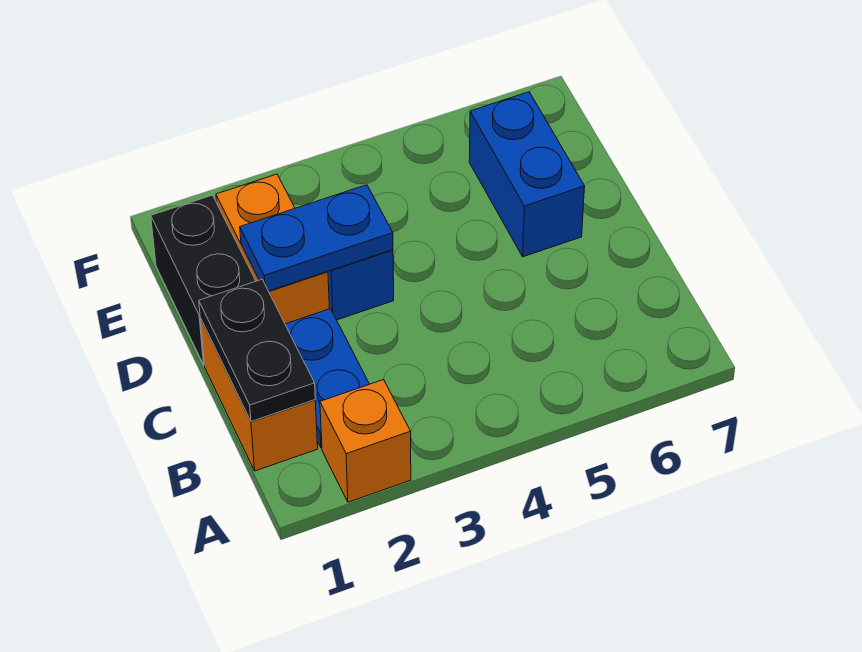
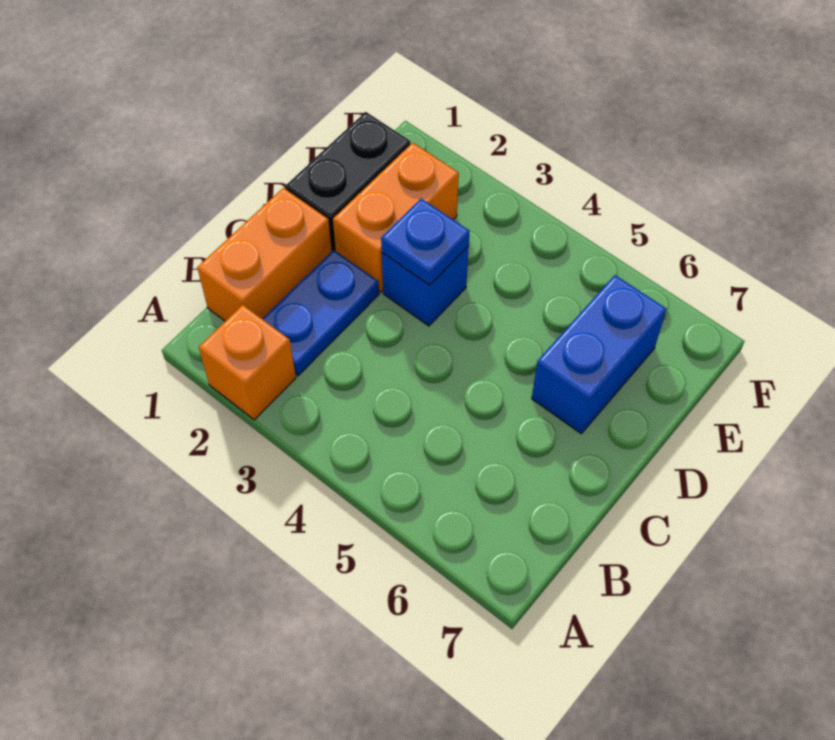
black plate B1:C1 level 2 -> none
blue plate D2:D3 level 2 -> blue plate D3 level 2

